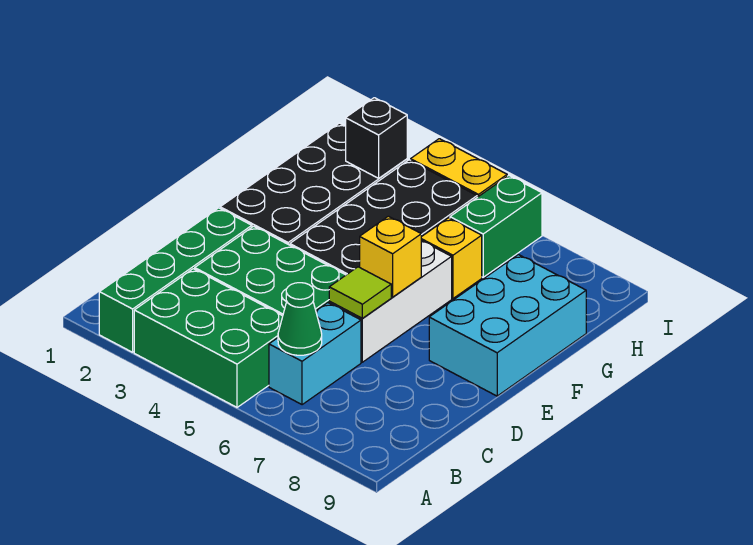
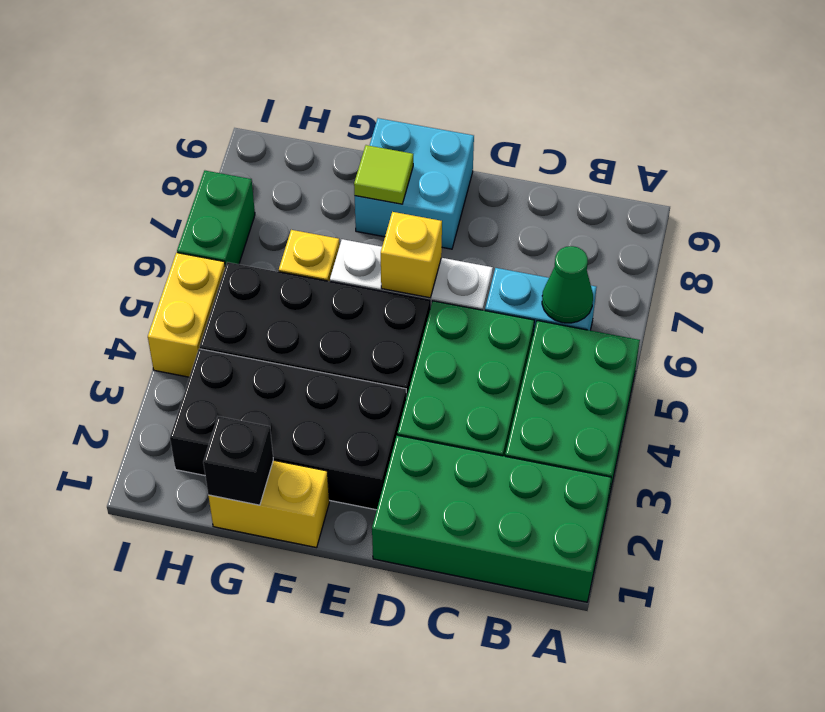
green brick A2:D2 level 1 -> green brick A1:D2 level 1
lime tile D6 level 2 -> lime tile F8 level 2
cyan brick E8:G9 level 1 -> cyan brick E8:F9 level 1
none -> yellow brick F1:G1 level 1
black brick H3 level 2 -> black brick G1 level 2
green brick H6:I6 level 1 -> green brick I6:I7 level 1

